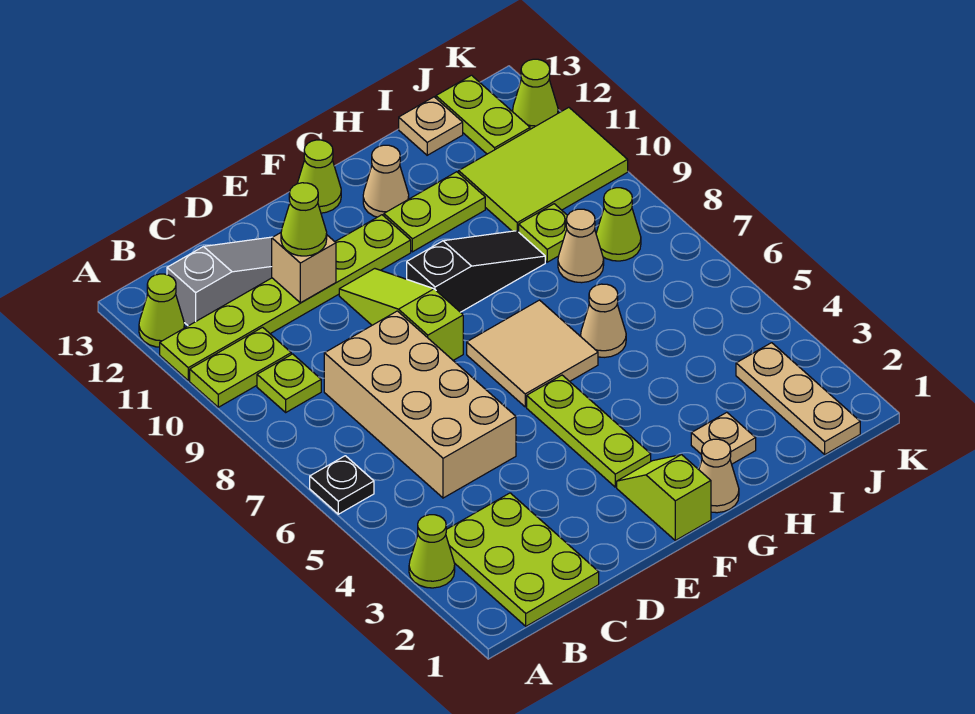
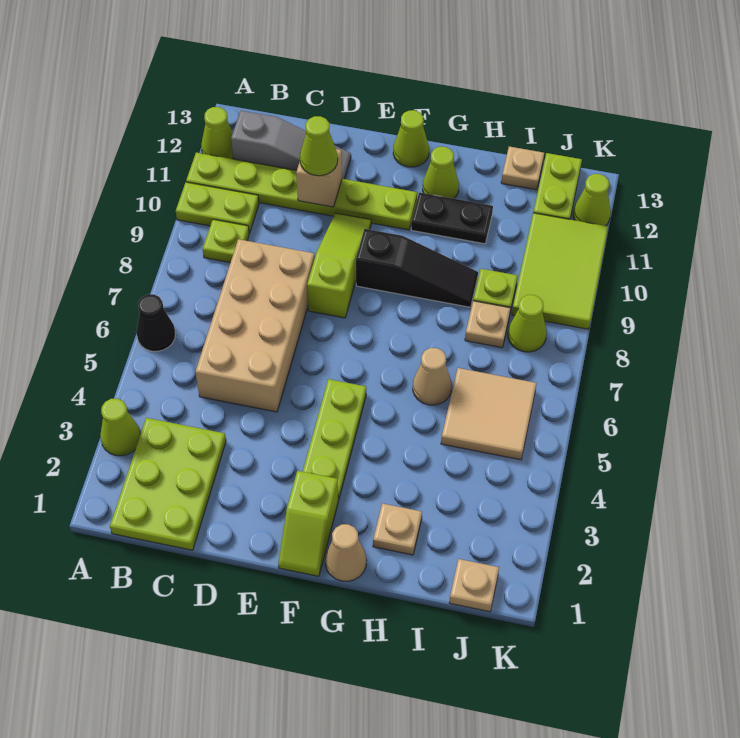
black plate A6 level 1 -> black cone A6 level 1
lime slope F1:F2 level 1 top 1 -> lime slope F1:F2 level 1 top 2
tan tile F6:G7 level 1 -> tan tile I5:J6 level 1
lime plate G11:H11 level 1 -> black plate G11:H11 level 1
tan cone G12 level 1 -> lime cone G12 level 1
tan cone I8 level 1 -> tan plate I8 level 1
lime tile I10:K11 level 1 -> lime tile J9:K11 level 1
tan plate J1:J3 level 1 -> tan plate J1 level 1

